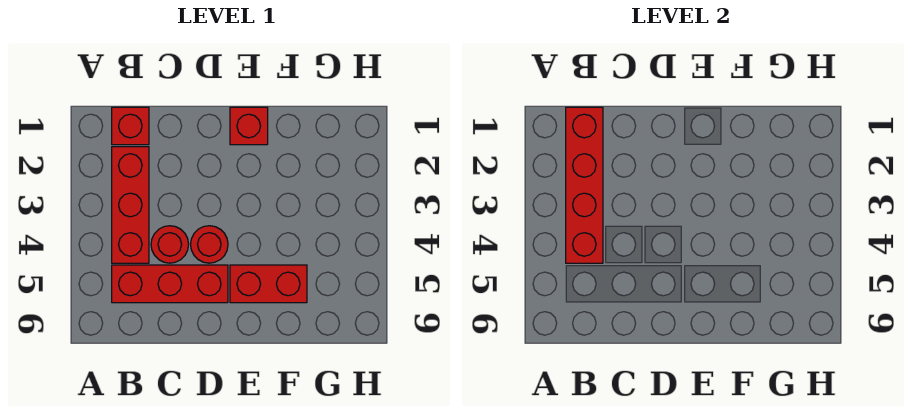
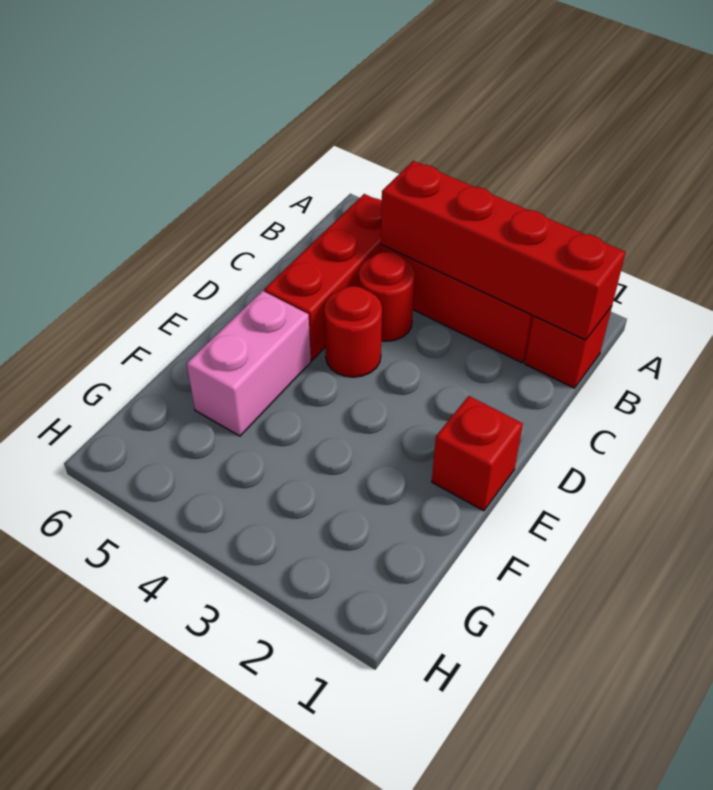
red brick E5:F5 level 1 -> pink brick E5:F5 level 1

